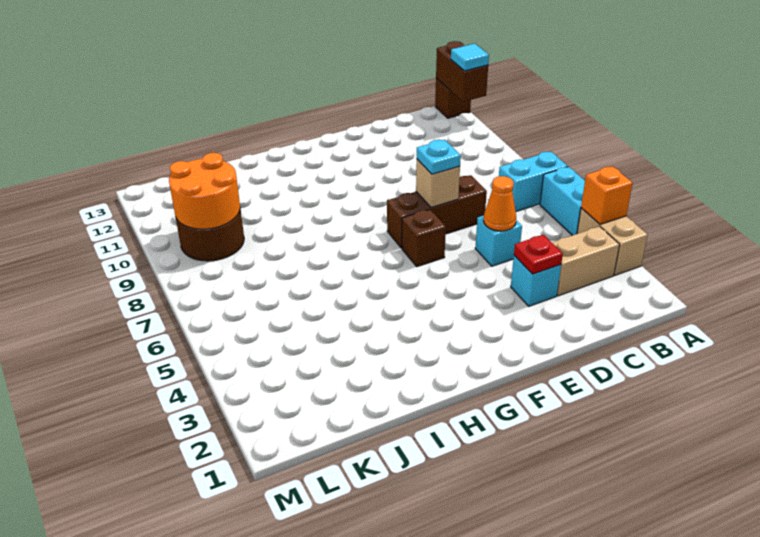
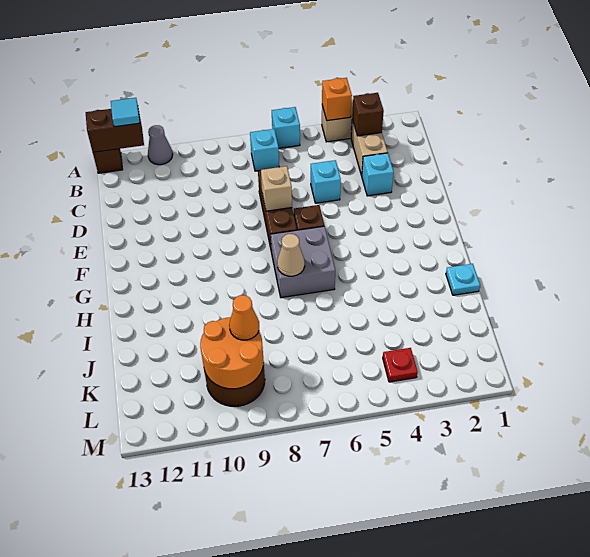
cyan brick A5:A6 level 1 -> cyan brick A6 level 1
cyan brick A7:B7 level 1 -> cyan brick B7 level 1
none -> grey cone A11 level 1
none -> brown brick B3 level 2
red plate D3 level 2 -> red plate L4 level 1
orange cone D5 level 2 -> orange cone K9 level 3
cyan plate E7 level 3 -> cyan plate I1 level 1
none -> grey brick G6:H7 level 1
none -> tan cone H7 level 2

